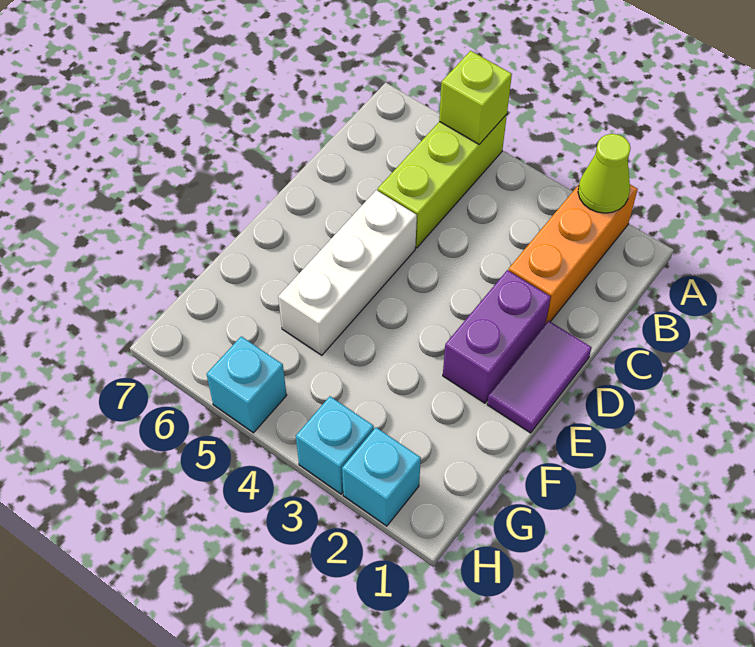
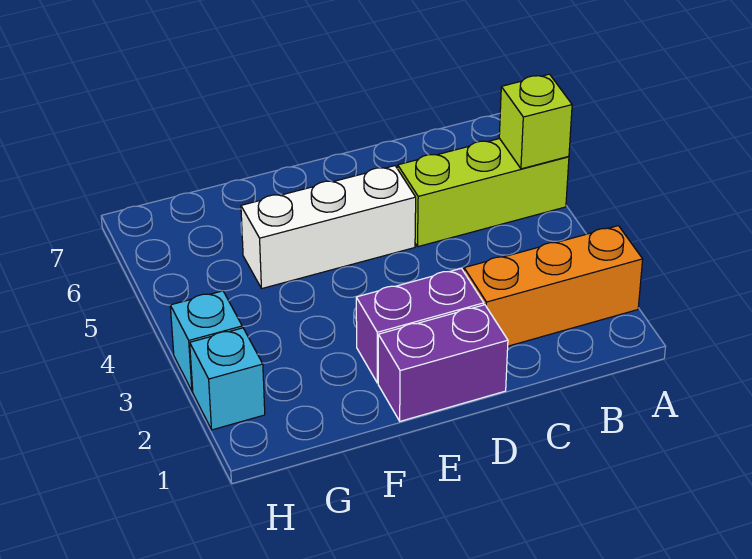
lime cone A2 level 2 -> none
purple tile D1:E1 level 1 -> purple brick D1:E1 level 1
cyan brick H5 level 1 -> none

